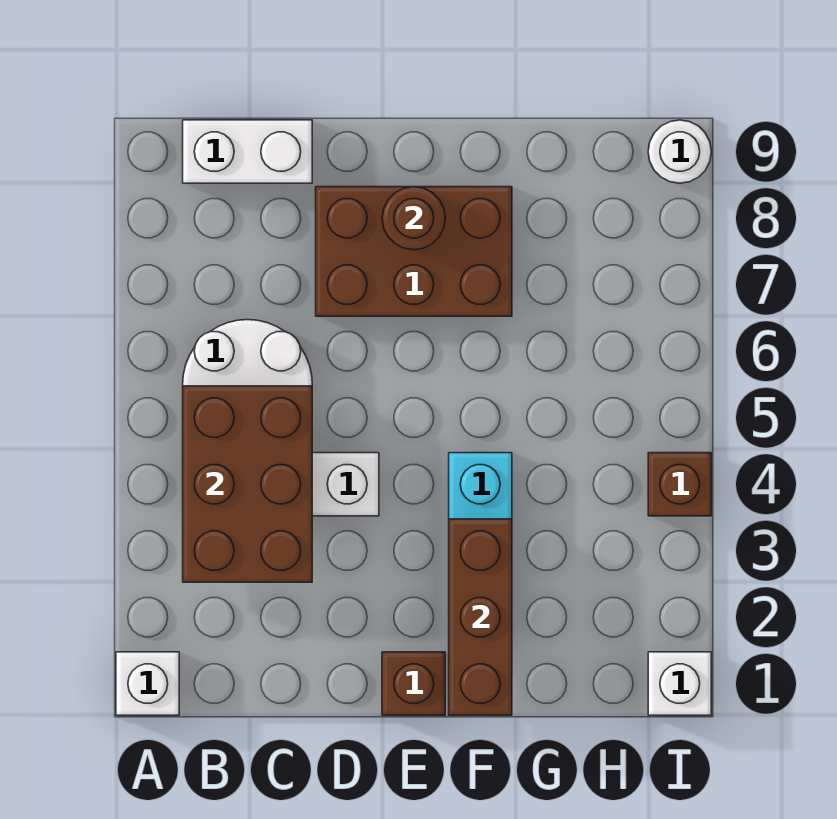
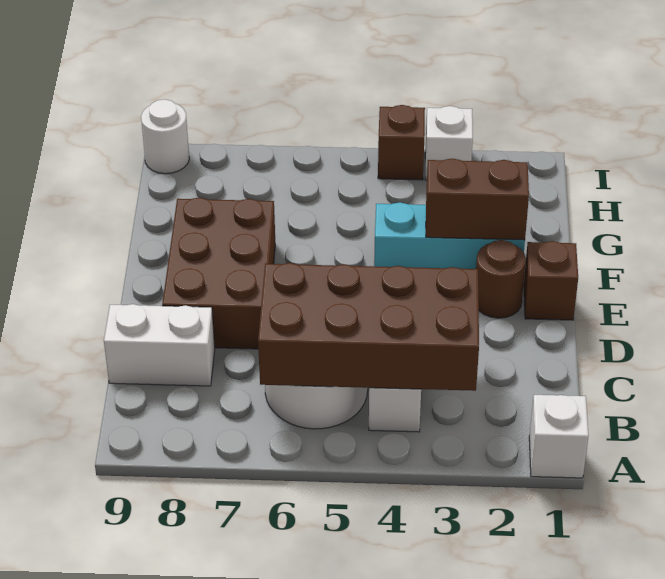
brown brick B3:C5 level 2 -> brown brick B3:C6 level 2
white brick B9:C9 level 1 -> white brick C8:C9 level 1
brown round brick E8 level 2 -> brown round brick E2 level 1
brown brick F1:F3 level 2 -> brown brick F2:F3 level 2
white brick I1 level 1 -> white brick I3 level 1

